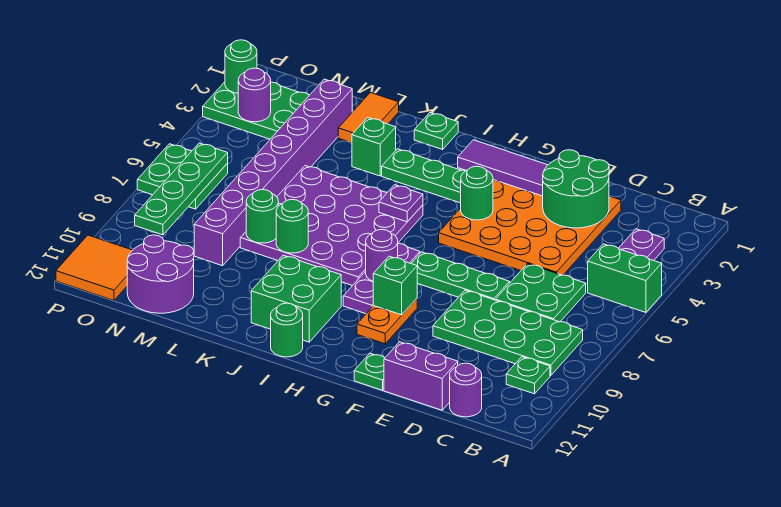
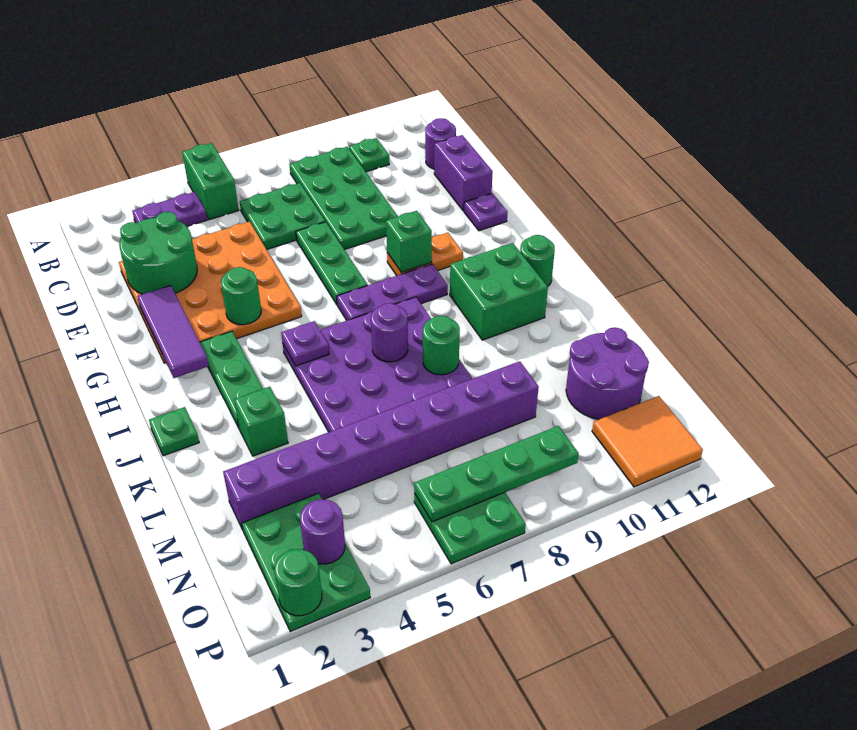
green plate F12 level 1 -> purple plate F12 level 1
purple round brick H8 level 2 -> purple round brick J7 level 2
orange tile L1:L2 level 1 -> none
green round brick L8 level 2 -> none

